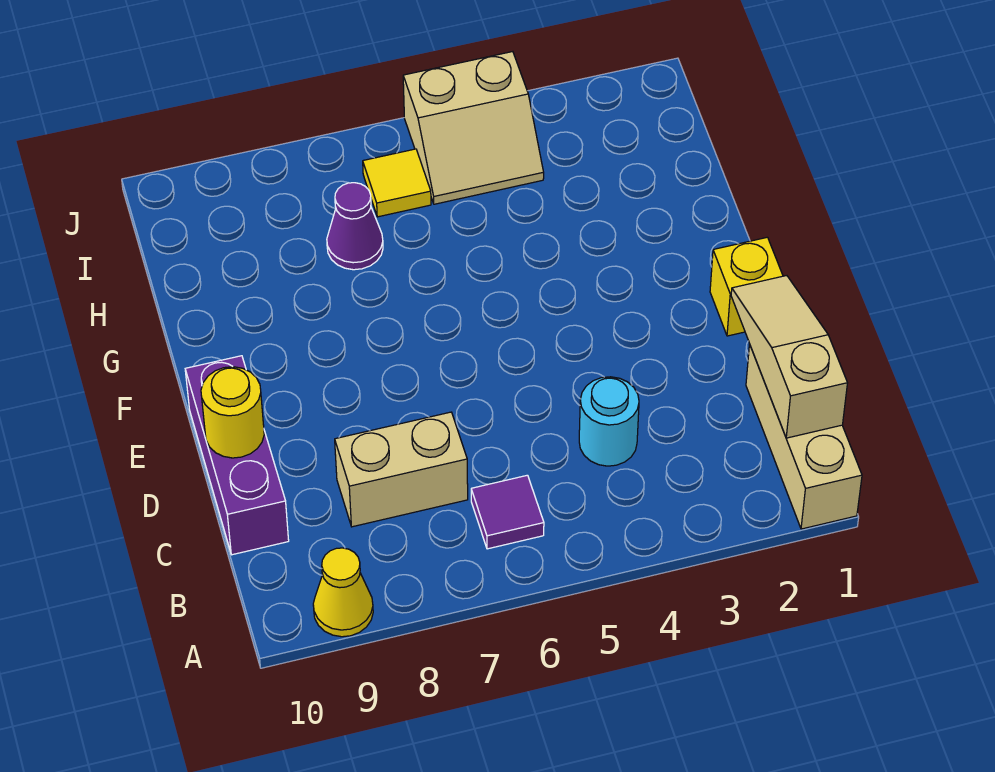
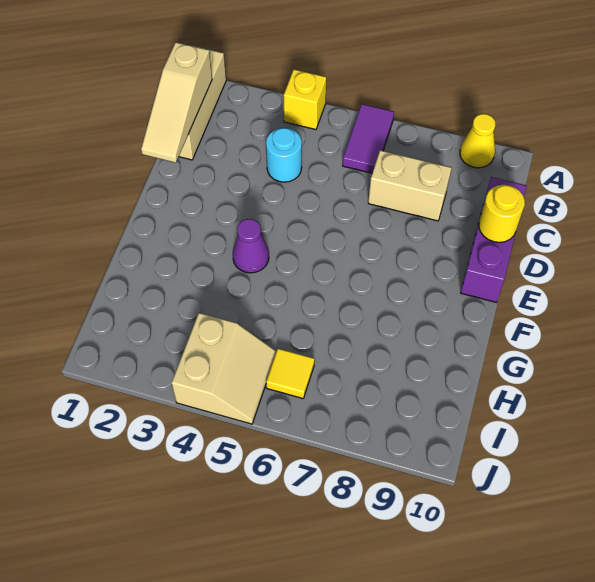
purple tile B6 level 1 -> purple tile A6:B6 level 1
yellow brick E1 level 1 -> yellow brick A4 level 1
purple cone H7 level 1 -> purple cone F4 level 1
tan slope I4:J5 level 1 top J -> tan slope I4:J5 level 1 top 4

